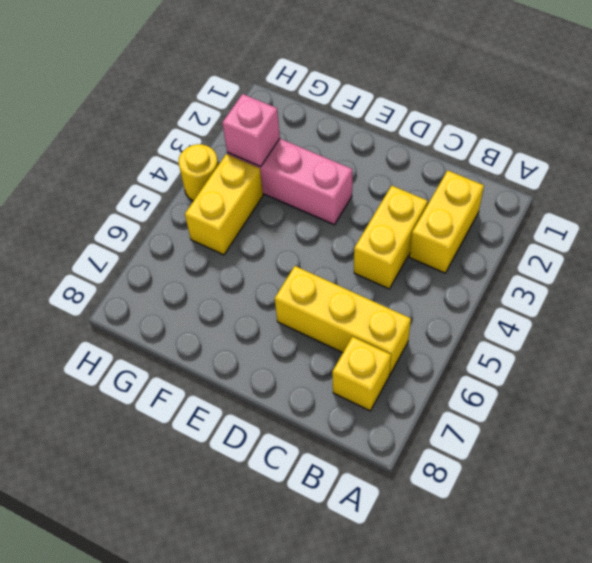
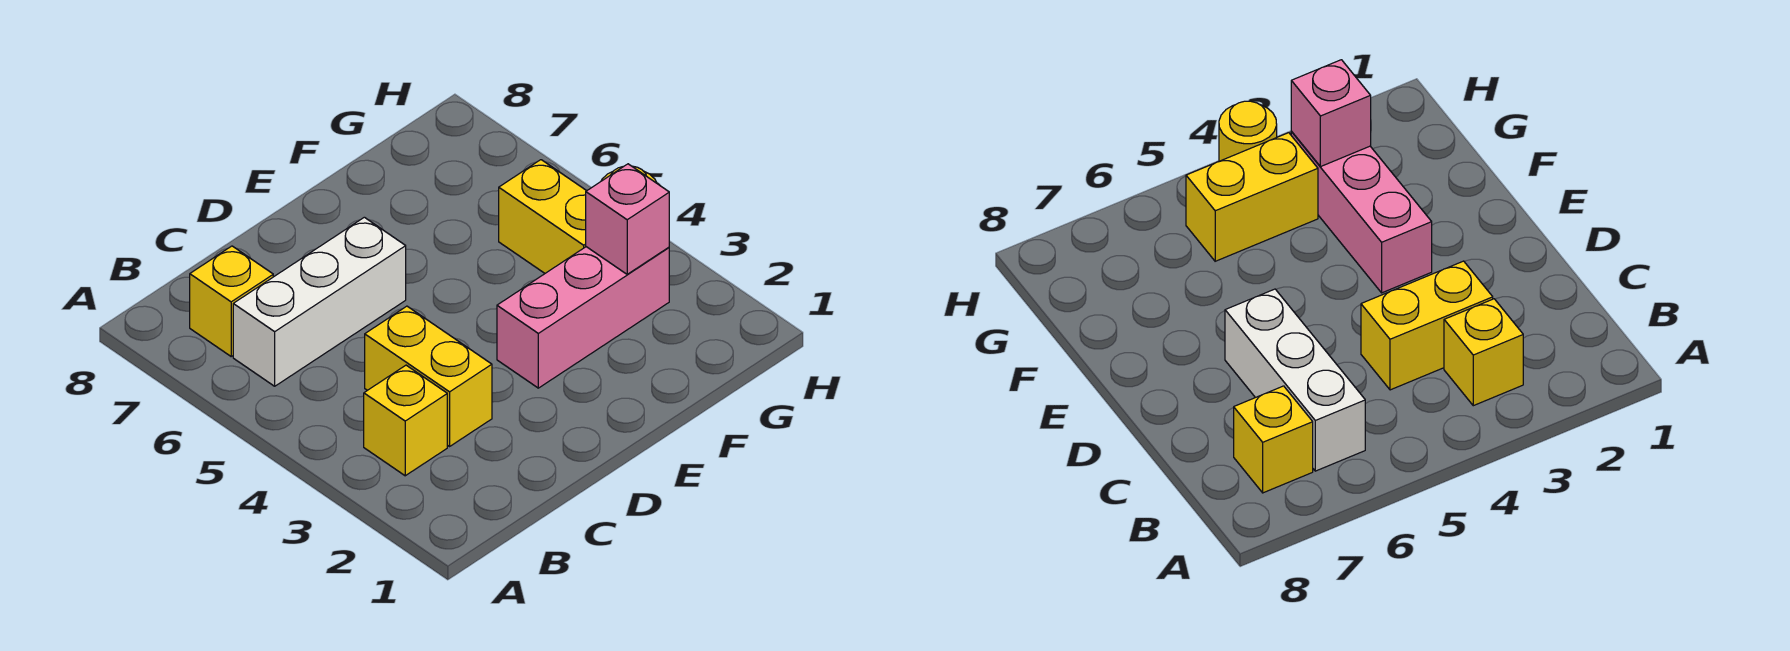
yellow brick B2:B3 level 1 -> yellow brick B3 level 1
yellow brick B6:D6 level 1 -> white brick B6:D6 level 1

